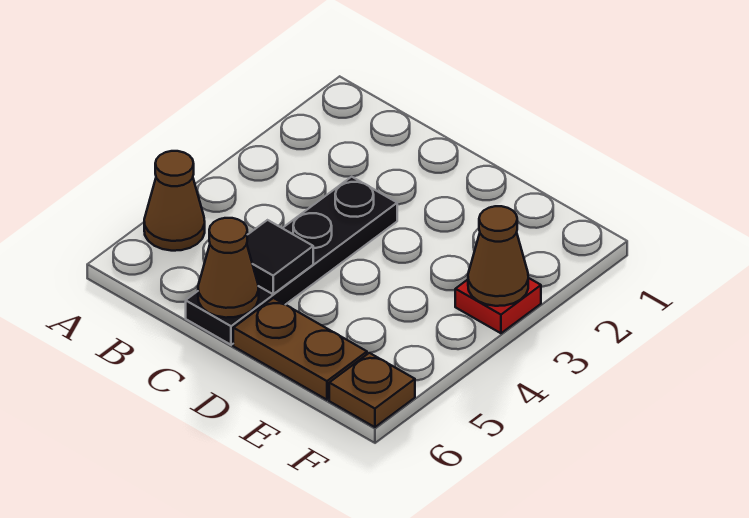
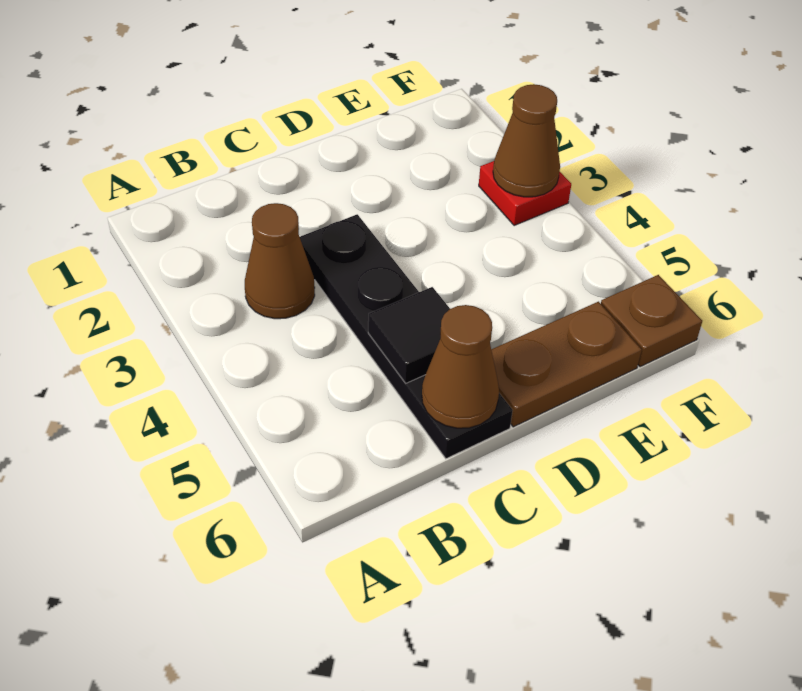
brown cone A5 level 1 -> brown cone B3 level 1

